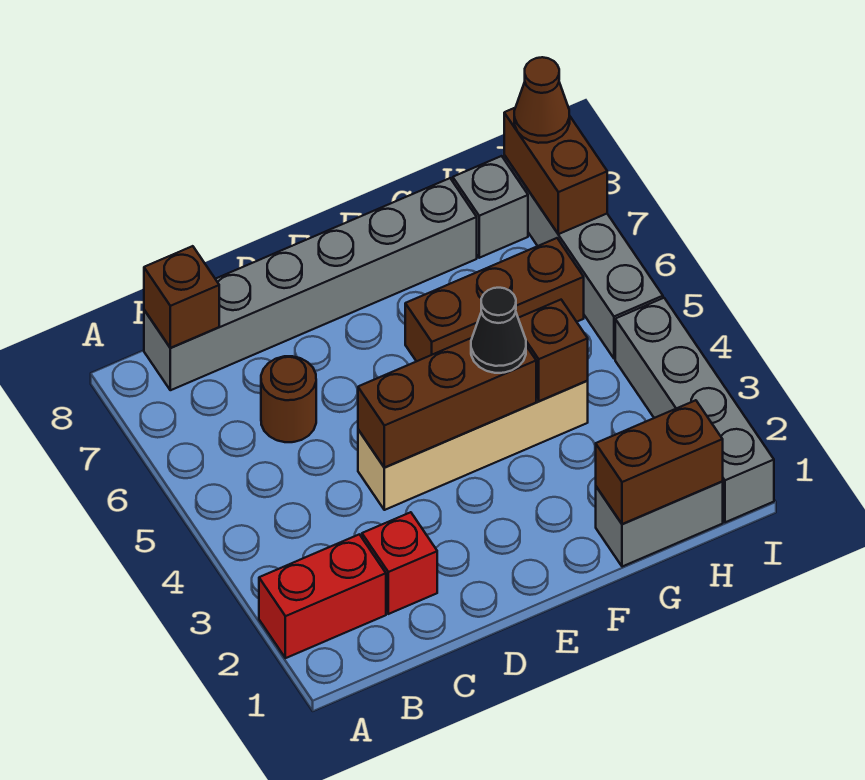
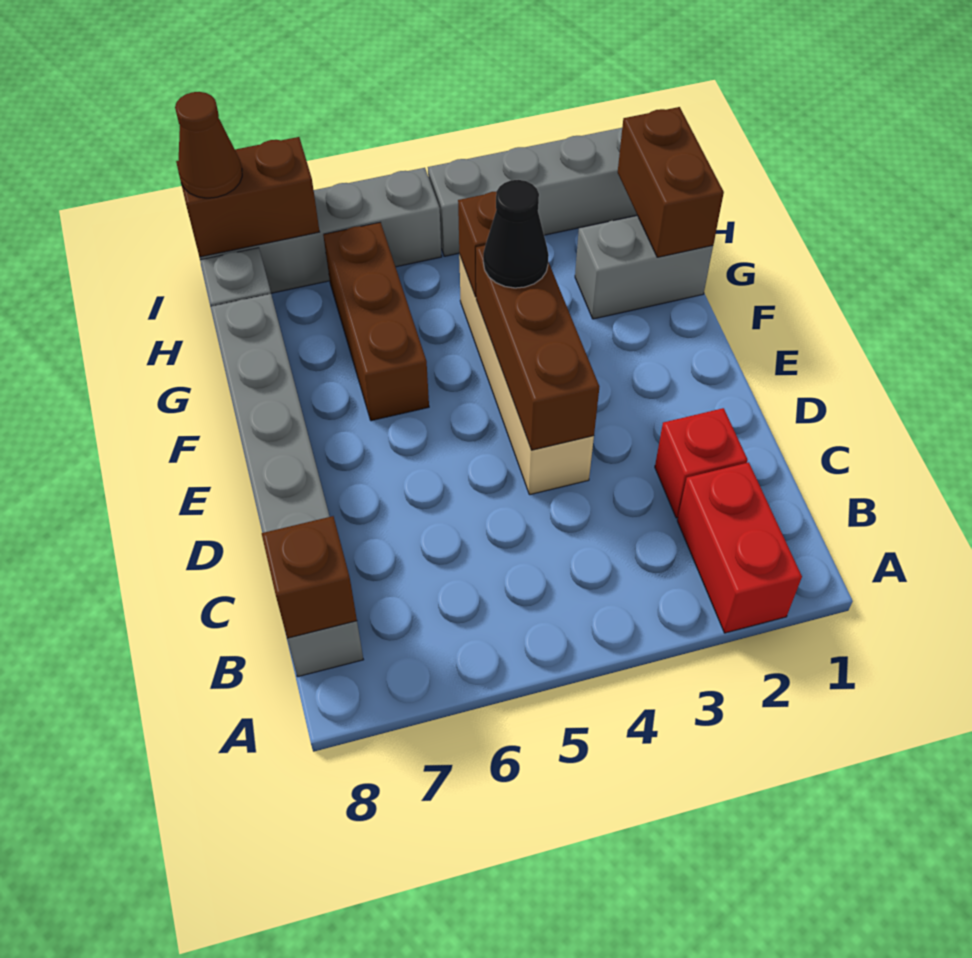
brown round brick C6 level 1 -> none
grey brick G1:H1 level 1 -> grey brick G1:G2 level 1

